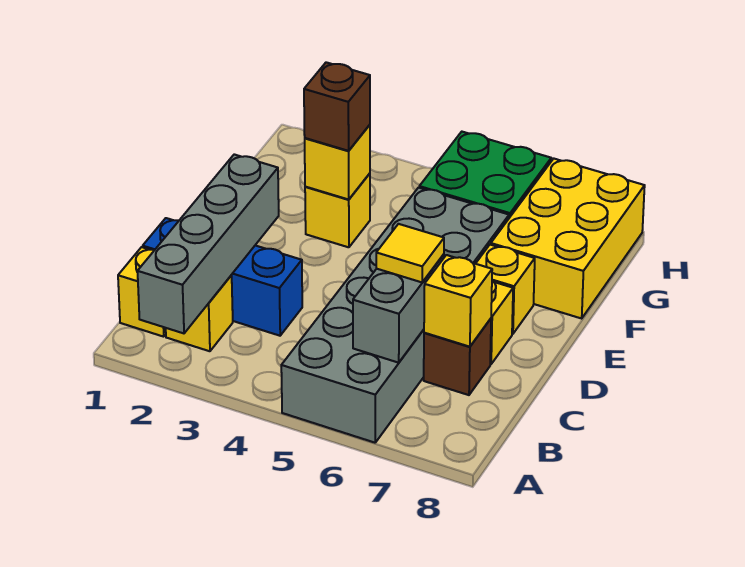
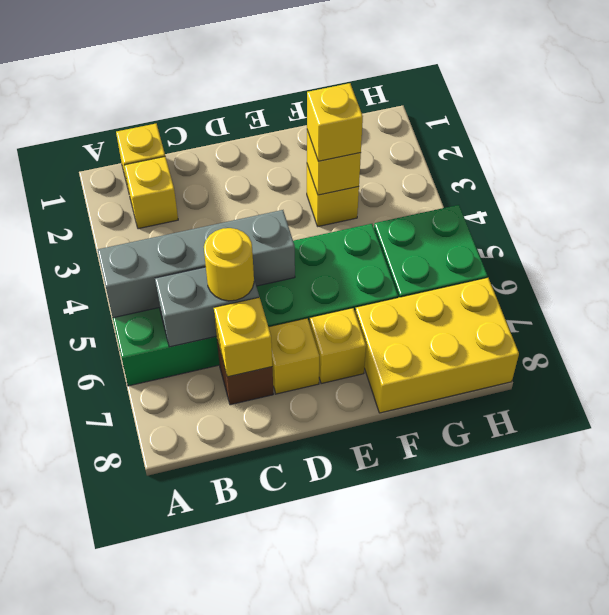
grey brick A2:D2 level 2 -> grey brick A5:D5 level 2
grey brick A5:F6 level 1 -> green brick A5:F6 level 1
blue brick C1:C3 level 1 -> none
yellow tile C6 level 3 -> yellow round brick C6 level 3
brown brick F3 level 3 -> yellow brick F3 level 3

